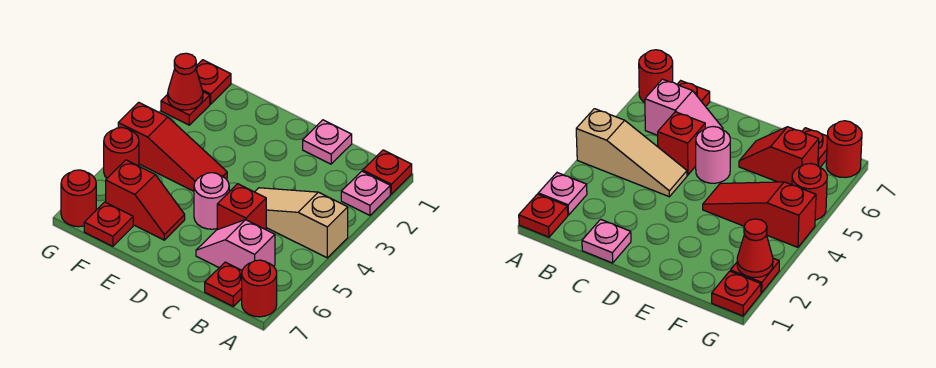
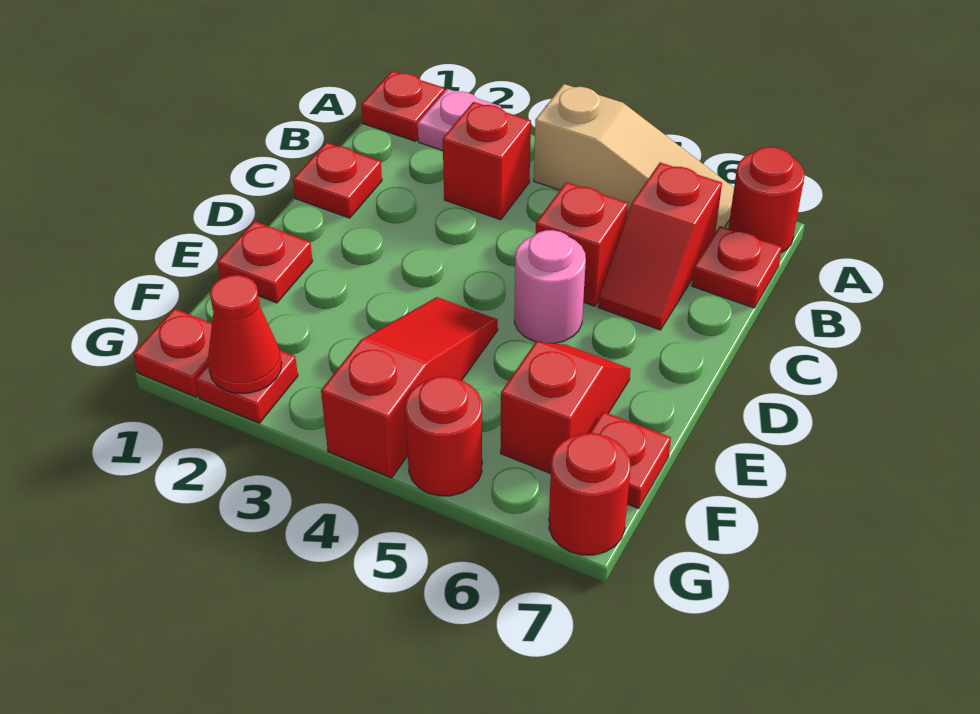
tan slope A4:C4 level 1 top A -> tan slope A4:A6 level 1 top 4
none -> red brick B3 level 1
pink slope B6:C6 level 1 top B -> red slope B6:C6 level 1 top B
pink plate C1 level 1 -> red plate C1 level 1
none -> red plate E1 level 1

